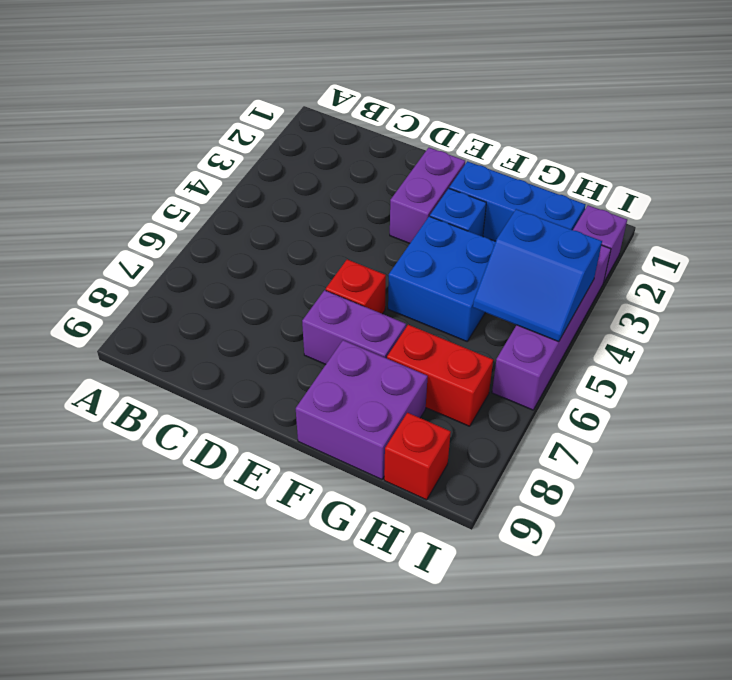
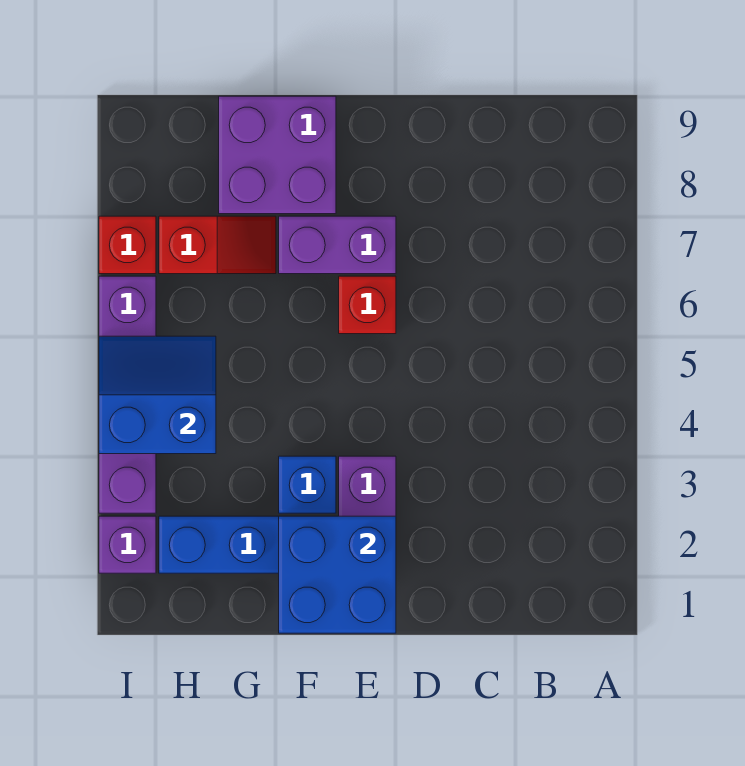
blue brick F4:G5 level 1 -> blue brick E1:F2 level 2
red brick G7:H7 level 1 -> red slope G7:H7 level 1 top H
red brick H9 level 1 -> red brick I7 level 1

